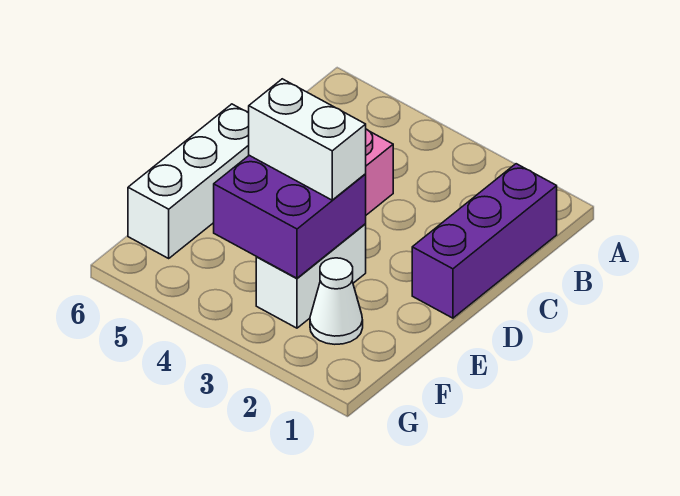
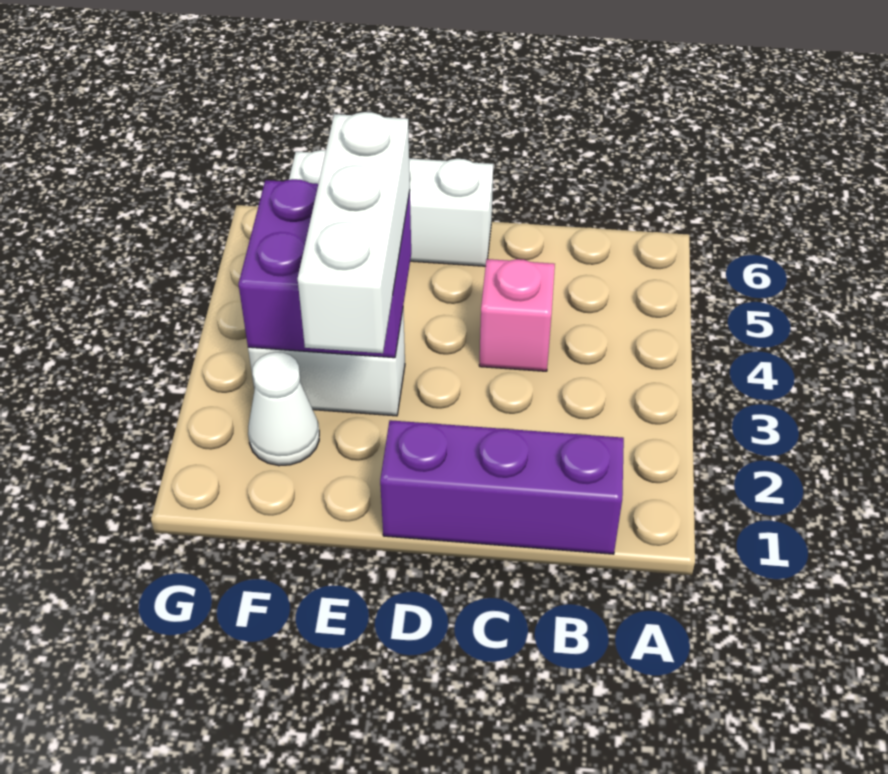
white brick E3:E4 level 3 -> white brick E2:E4 level 3

